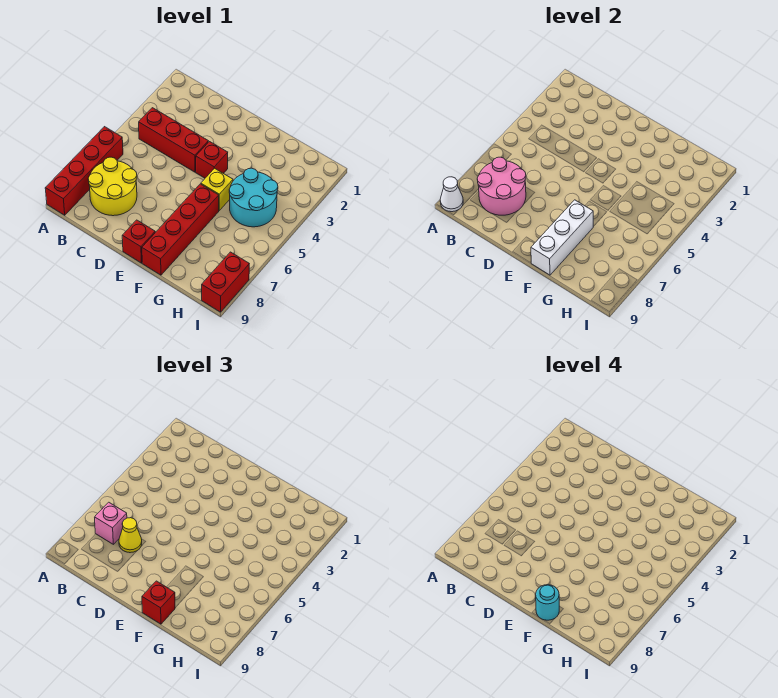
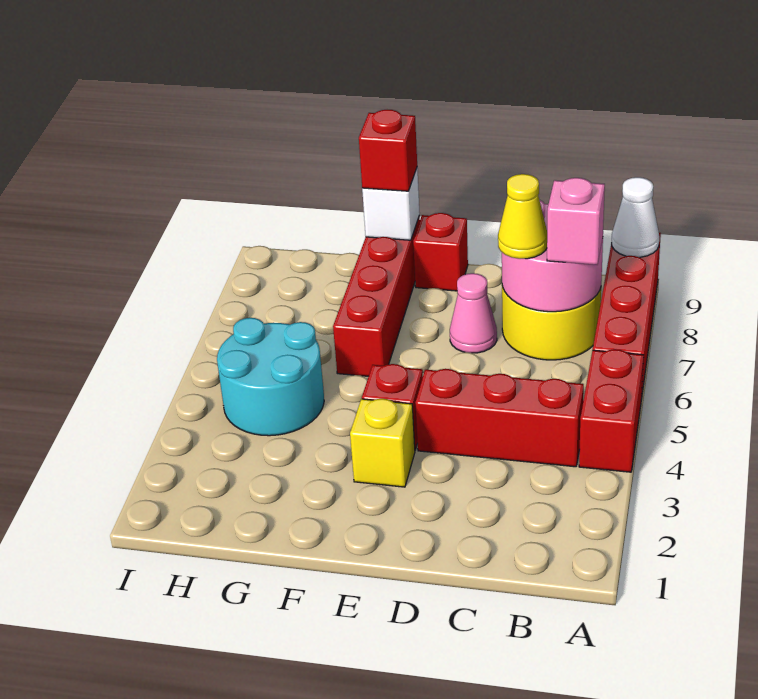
none -> pink cone D7 level 1
yellow brick F5 level 1 -> yellow brick E3 level 1
white brick F7:F9 level 2 -> white brick F9 level 2
cyan round brick F9 level 4 -> none
red brick I8:I9 level 1 -> red brick A4:A5 level 1

